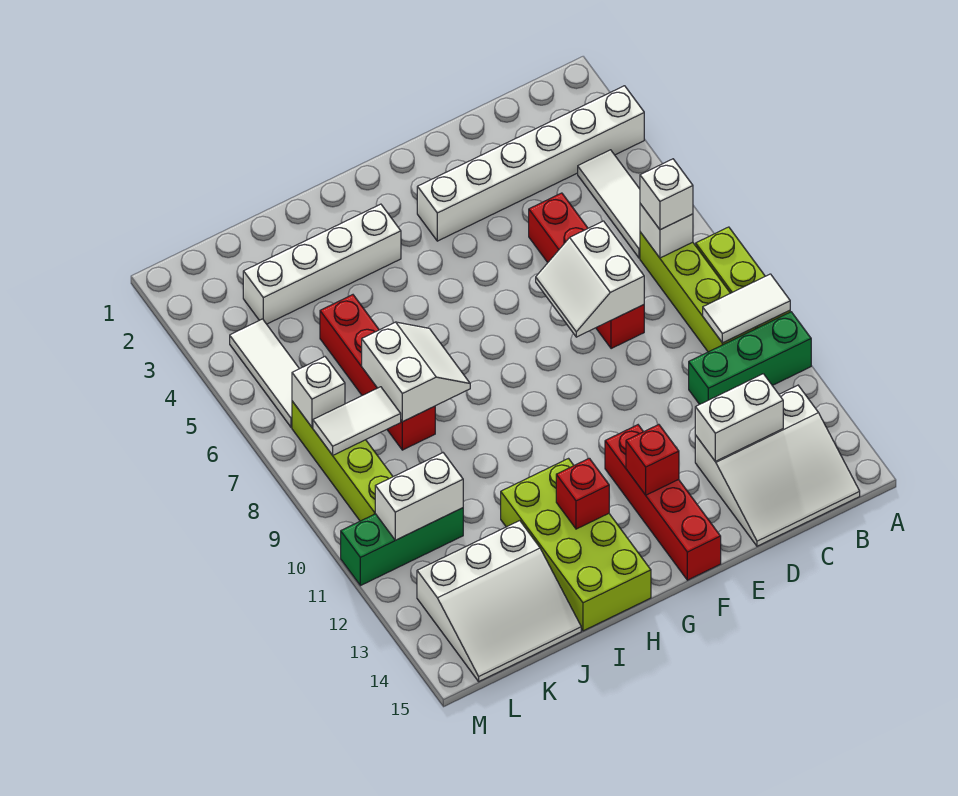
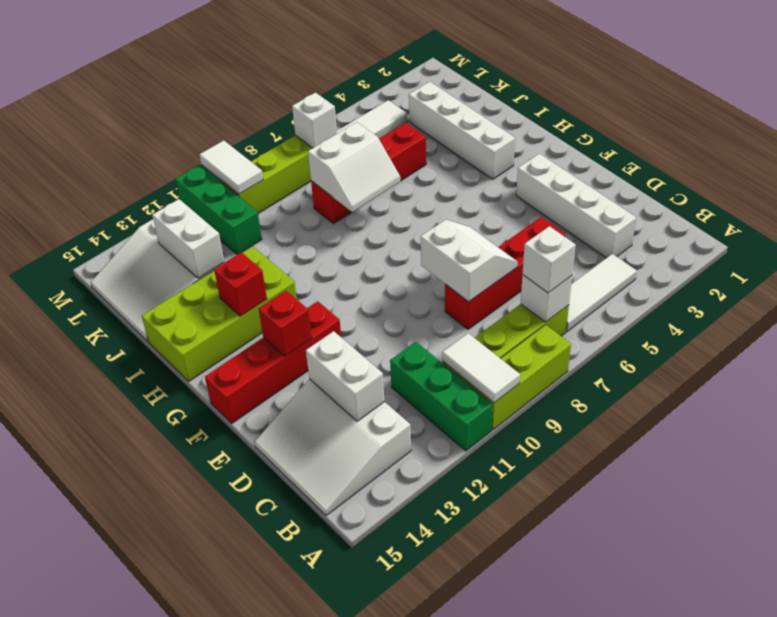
white brick A3:F3 level 1 -> white brick C3:F3 level 1
white slope D7:E8 level 2 top D -> white slope D7:E8 level 2 top 8
white tile K8:L8 level 2 -> white tile L10:M10 level 2
white brick K11:L11 level 2 -> white brick J13:K13 level 2

